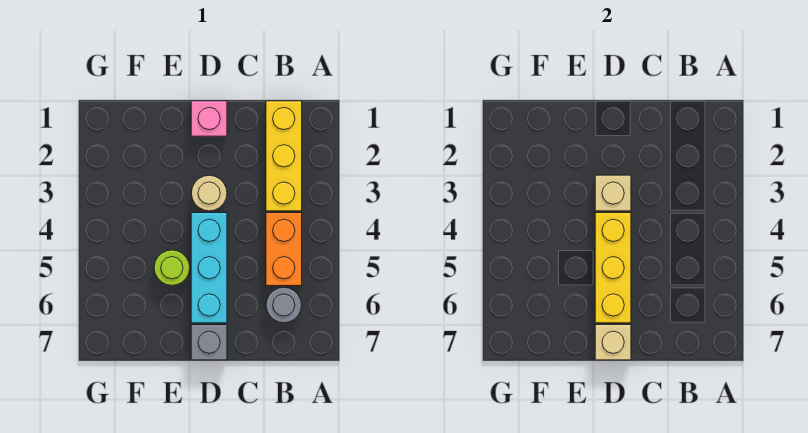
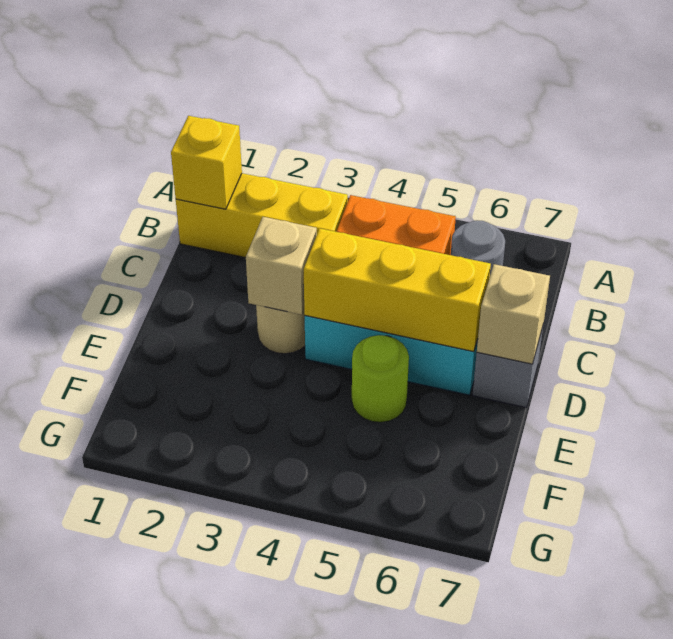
none -> yellow brick B1 level 2
pink brick D1 level 1 -> none

